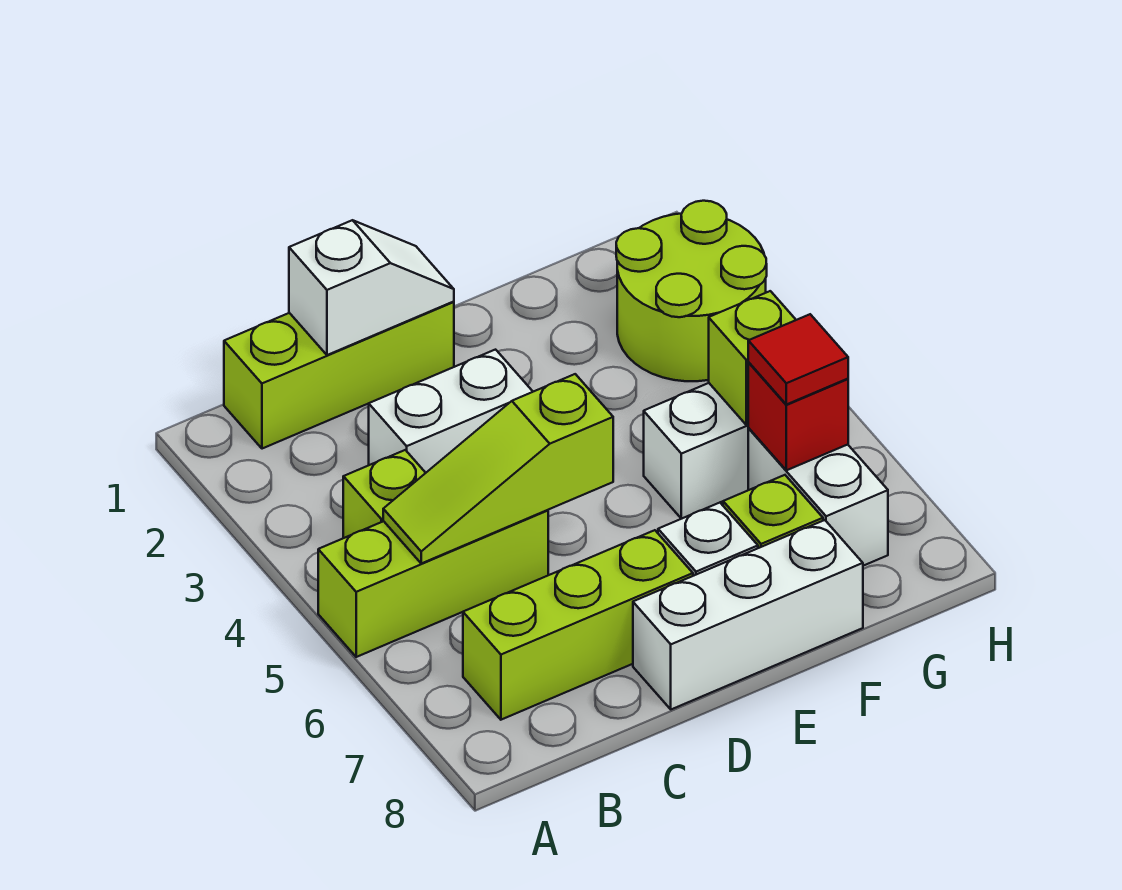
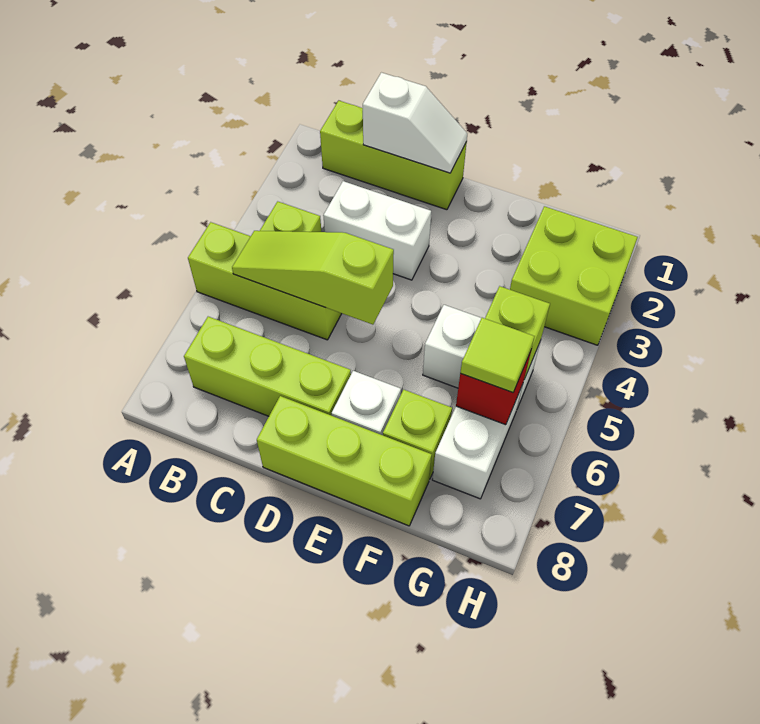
white brick D8:F8 level 1 -> lime brick D8:F8 level 1
lime round brick G2:H3 level 1 -> lime brick G2:H3 level 1
red tile G6 level 3 -> lime tile G6 level 3

